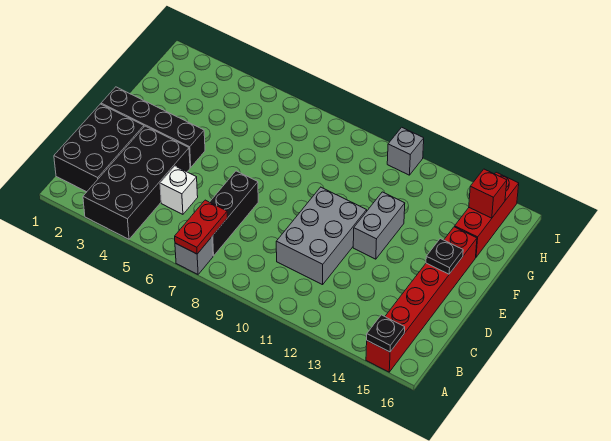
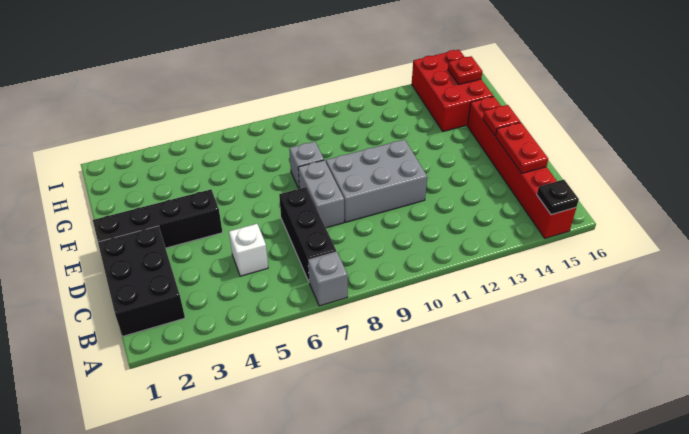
black brick A3:D4 level 1 -> none
red plate A7:B7 level 2 -> red plate C15:D15 level 2
grey brick C10:E11 level 1 -> grey brick D9:E11 level 1
grey brick E12:F12 level 1 -> grey brick D8:E8 level 1
black plate E15 level 2 -> red plate E15 level 2
red brick G15:I15 level 1 -> red brick G14:I15 level 1
red brick H15 level 2 -> red plate H15 level 2
grey brick I11 level 1 -> grey brick F8 level 1

